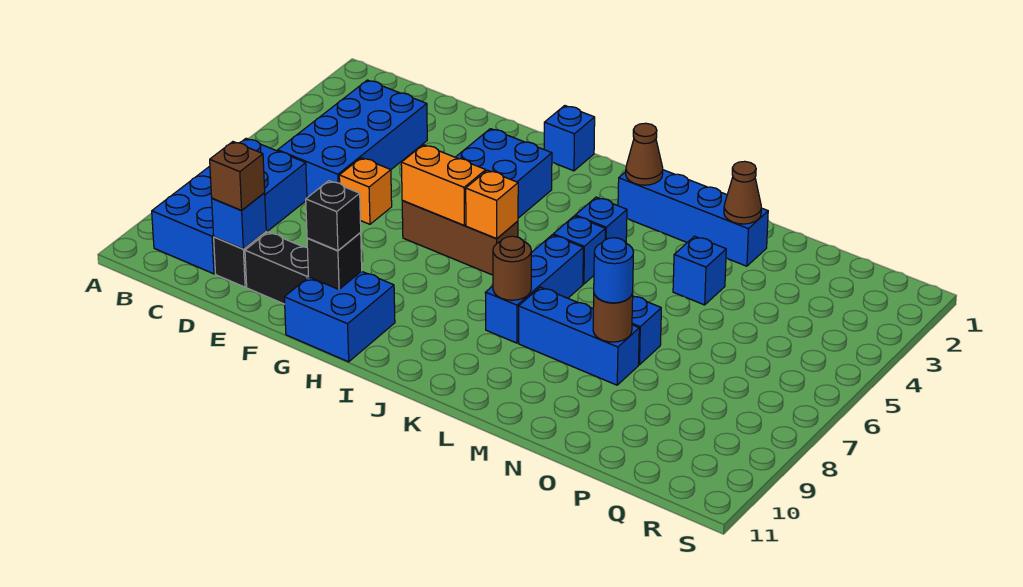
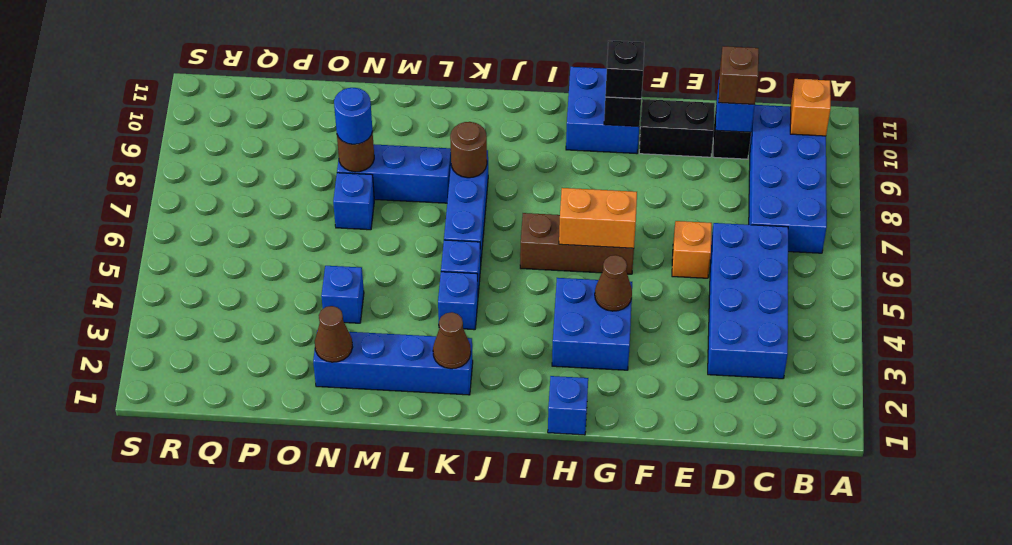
none -> brown cone G4 level 2
orange brick I6 level 2 -> orange brick B10 level 2

